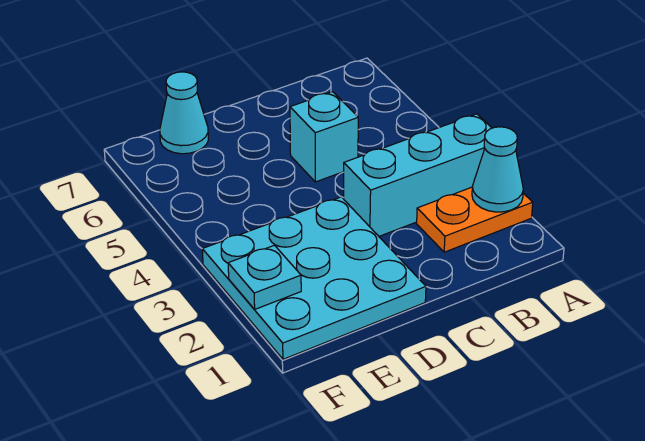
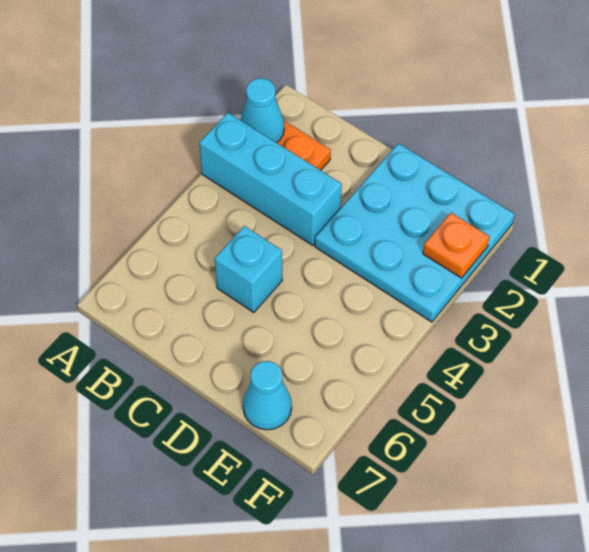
cyan plate F2 level 2 -> orange plate F2 level 2

